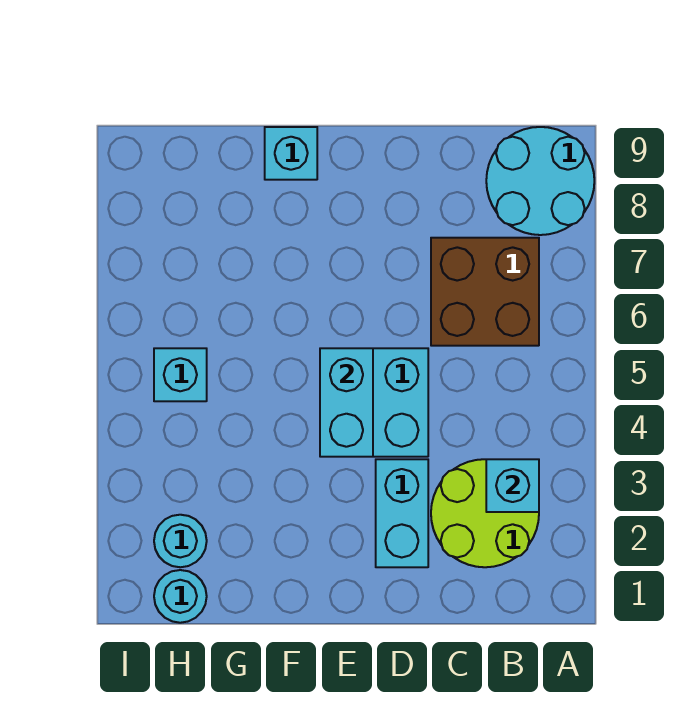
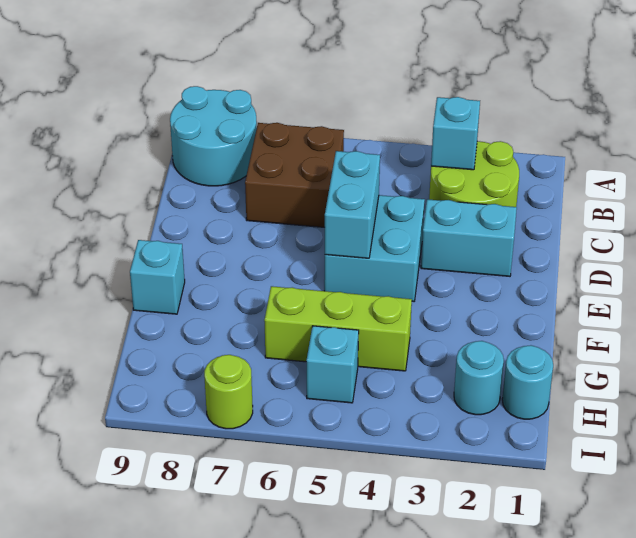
cyan brick E4:E5 level 2 -> cyan brick D5:E5 level 2
none -> lime brick G4:G6 level 1
none -> lime round brick I7 level 1

